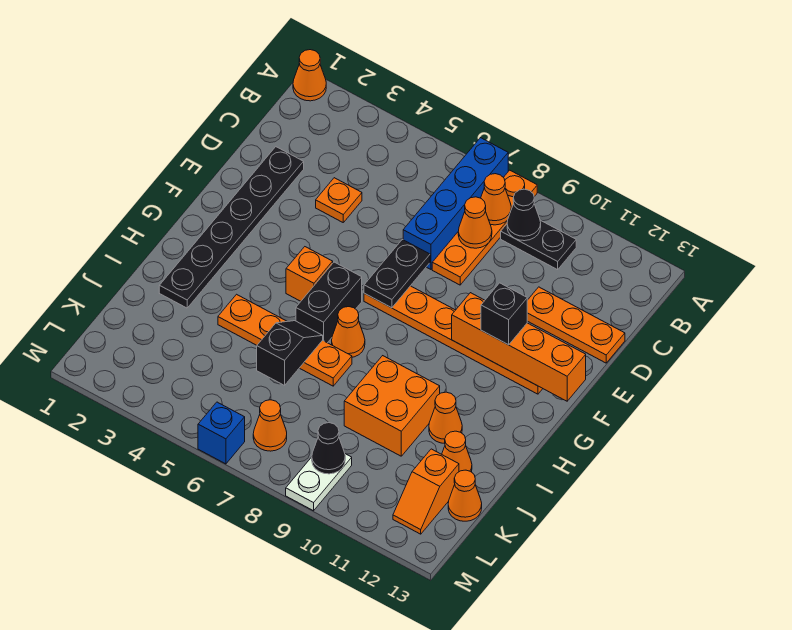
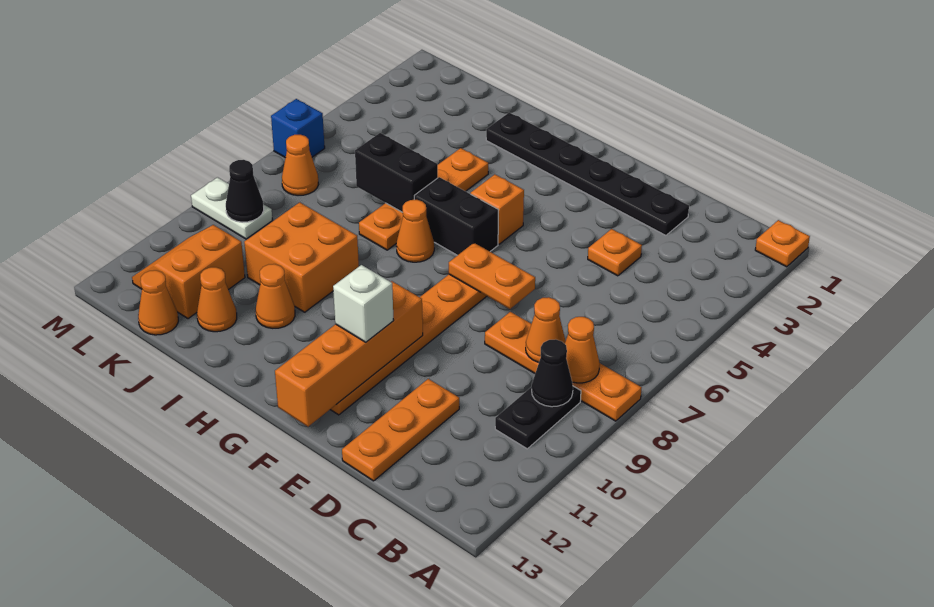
orange cone A1 level 1 -> orange plate A1 level 1
blue brick A7:D7 level 1 -> none
black plate E7:F7 level 2 -> orange plate E7:F7 level 2
black brick F11 level 3 -> white brick F11 level 3
black slope I6:J6 level 2 top J -> black brick I6:J6 level 2
orange slope K12:L12 level 1 top K -> orange slope K11:L12 level 1 top K

